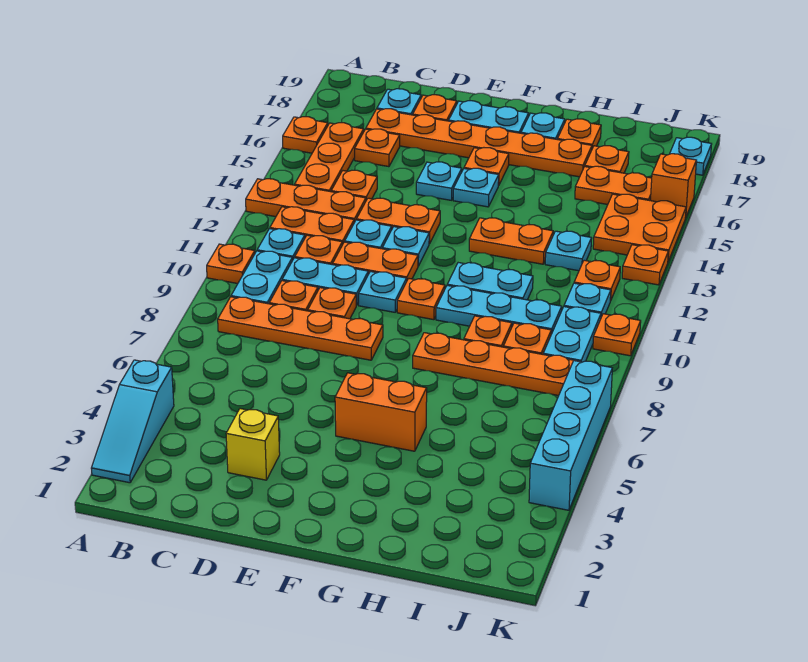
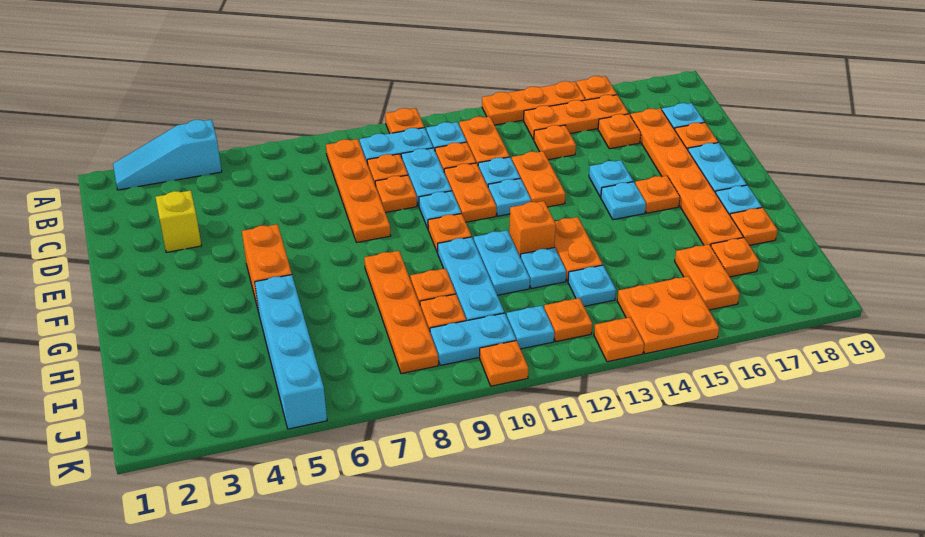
orange plate A13:C13 level 1 -> orange plate A13:A15 level 1
cyan brick K4:K7 level 1 -> cyan brick H5:K5 level 1
orange brick K16 level 1 -> orange brick G12 level 1
cyan plate K18 level 1 -> cyan plate H12 level 1

